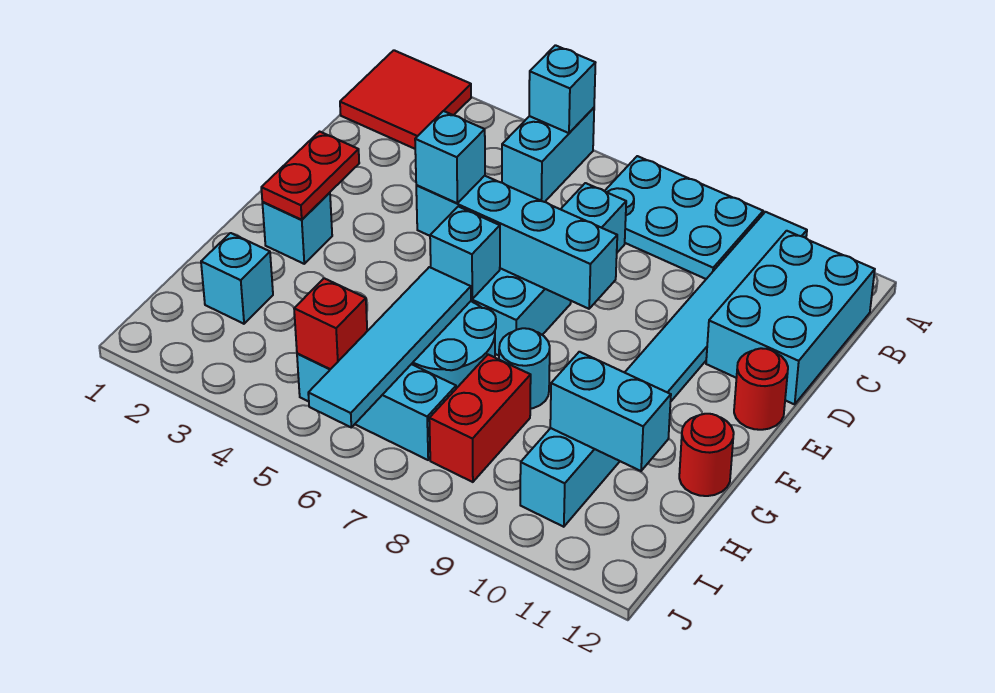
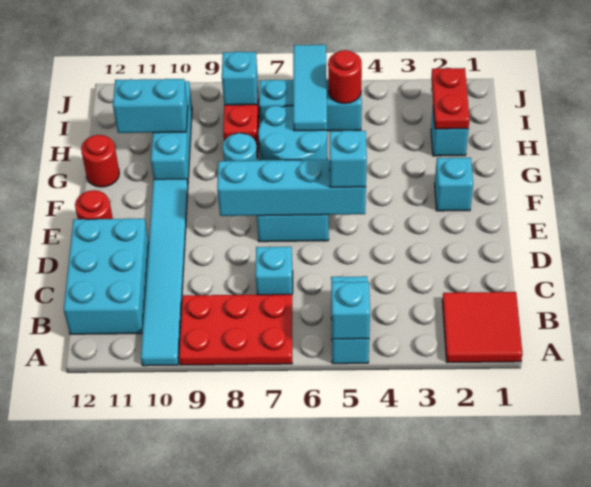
cyan plate A7:B9 level 1 -> red plate A7:B9 level 1
red plate E2:F2 level 2 -> red plate H2:I2 level 2
cyan brick F6 level 2 -> cyan brick I8 level 2
cyan tile G6:J6 level 2 -> cyan tile H6:J6 level 2
red brick I5 level 2 -> red round brick I5 level 2

